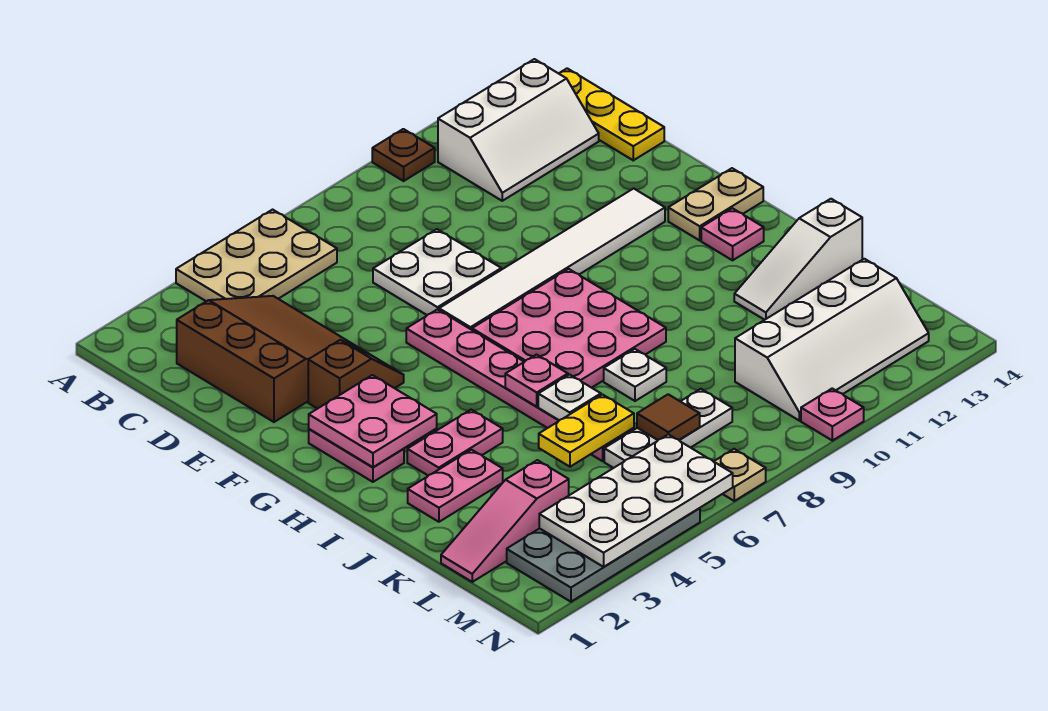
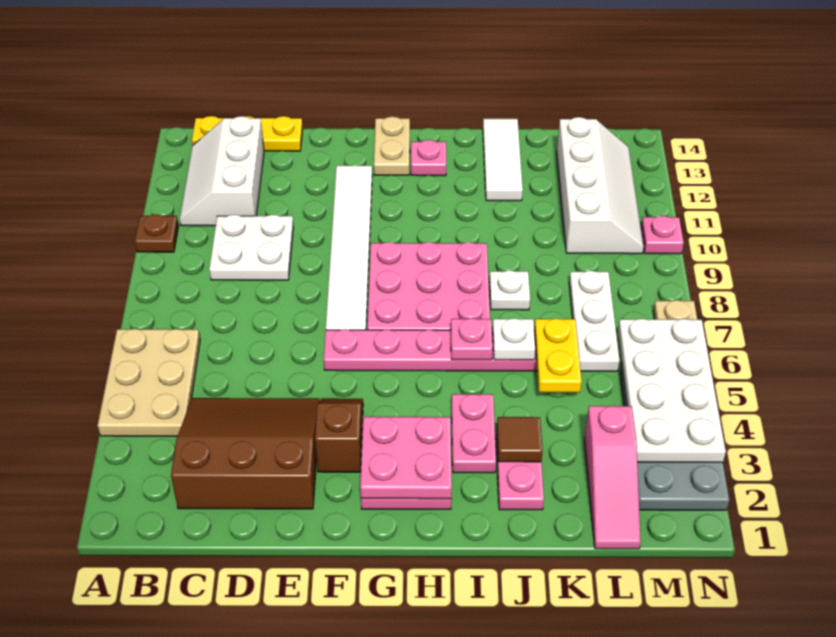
white slope B11:C13 level 1 top B -> white slope B11:C13 level 1 top C
white plate D7:E8 level 1 -> white plate C9:D10 level 1
white slope J12:J14 level 1 top 14 -> white tile J12:J14 level 1
brown tile L7 level 2 -> brown tile J3 level 2

